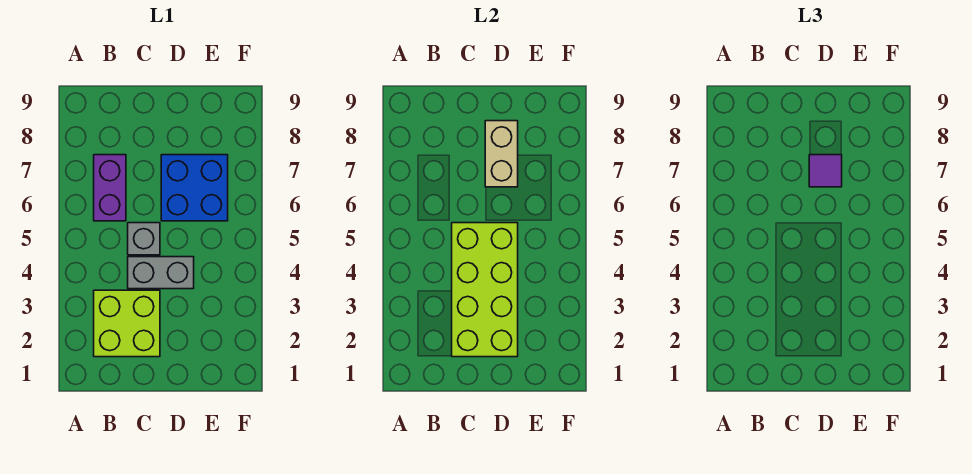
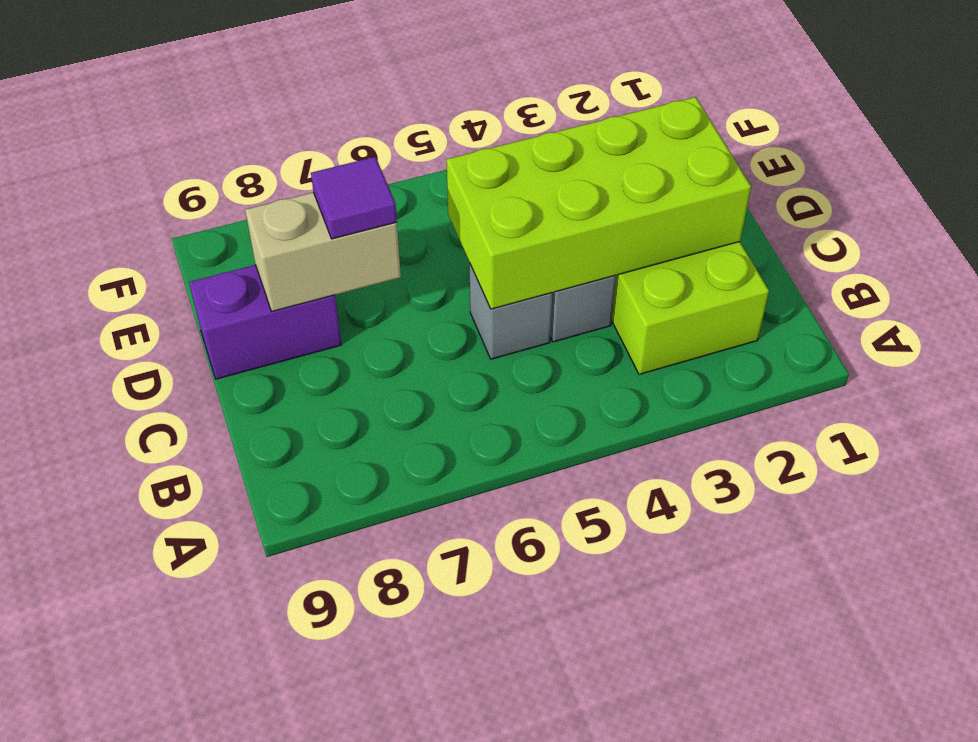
purple brick B6:B7 level 1 -> purple brick D8:D9 level 1
blue brick D6:E7 level 1 -> none

